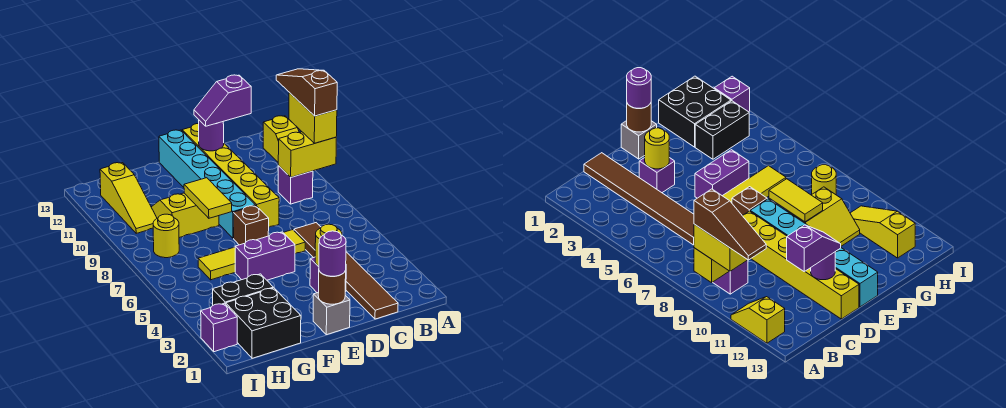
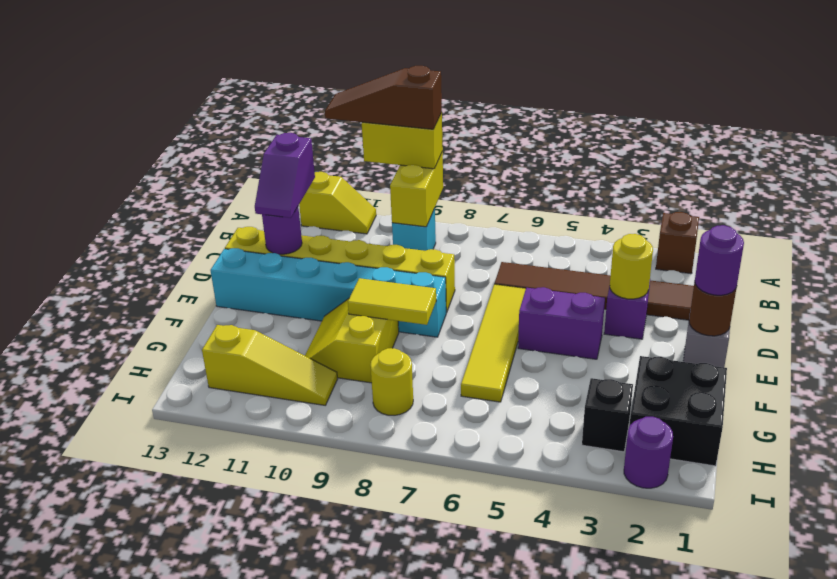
purple brick B9 level 1 -> cyan brick B9 level 1
purple brick E5:F5 level 1 -> purple brick E4:E5 level 1
brown brick E7 level 1 -> brown brick A2 level 1
black brick G3:H3 level 1 -> black brick H3 level 1
purple brick I2 level 1 -> purple round brick I2 level 1

